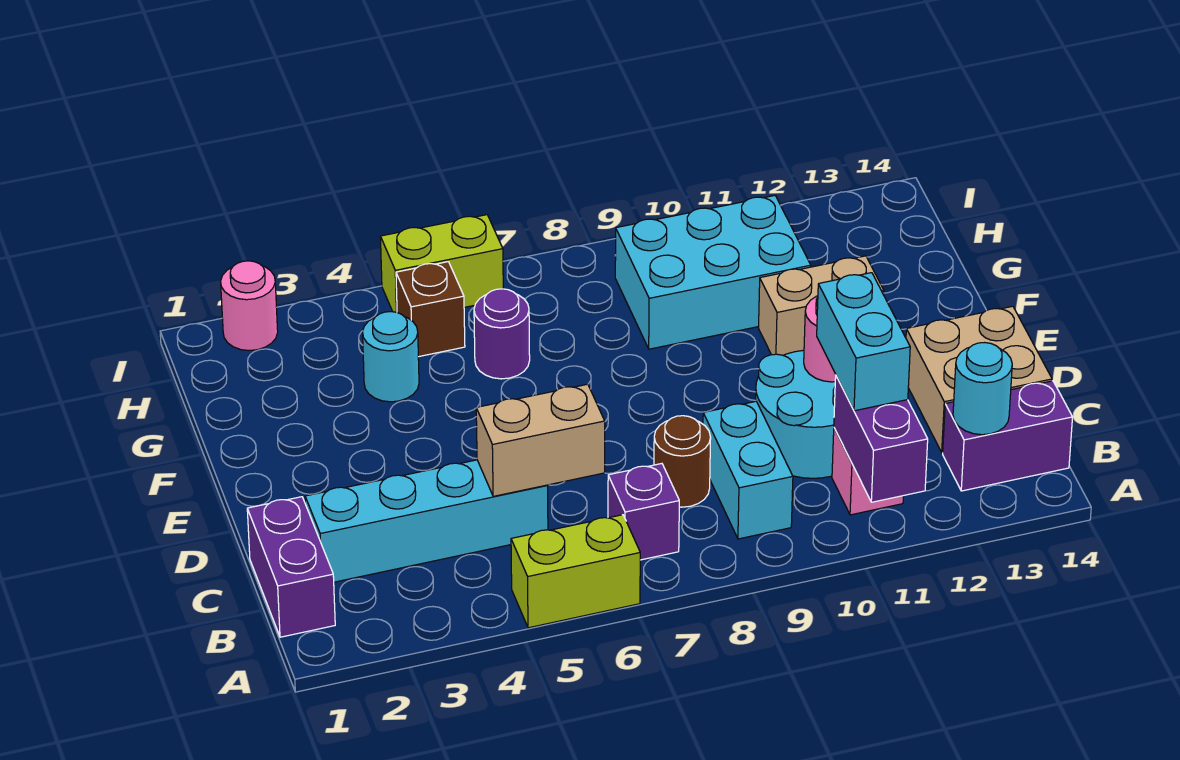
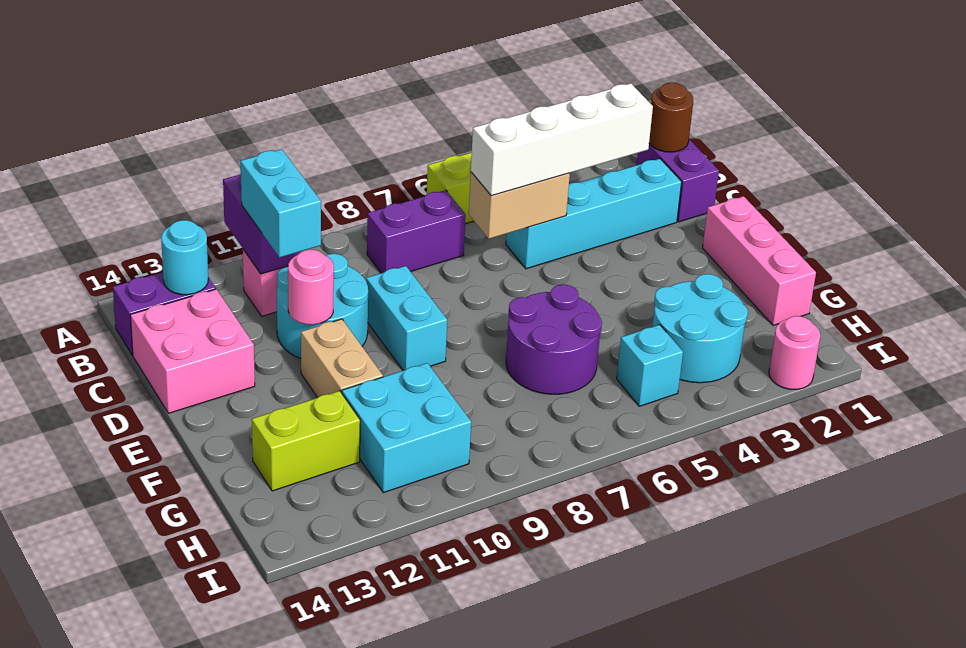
purple brick B7 level 1 -> purple brick B7:B8 level 1
cyan brick B9:C9 level 1 -> cyan brick D9:E9 level 1
none -> white brick C3:C6 level 3
brown round brick C8 level 1 -> brown round brick B1 level 2
tan brick C13:D14 level 1 -> pink brick C13:D14 level 1
none -> pink brick E1:G1 level 1
tan brick F11:F12 level 1 -> tan brick E11:F11 level 1
cyan round brick G4 level 1 -> cyan round brick G3:H4 level 1
purple round brick G6 level 1 -> purple round brick F6:G7 level 1
cyan brick G9:H11 level 1 -> cyan brick G10:H11 level 1
brown brick H5 level 1 -> cyan brick H5 level 1
lime brick I5:I6 level 1 -> lime brick G12:G13 level 1

